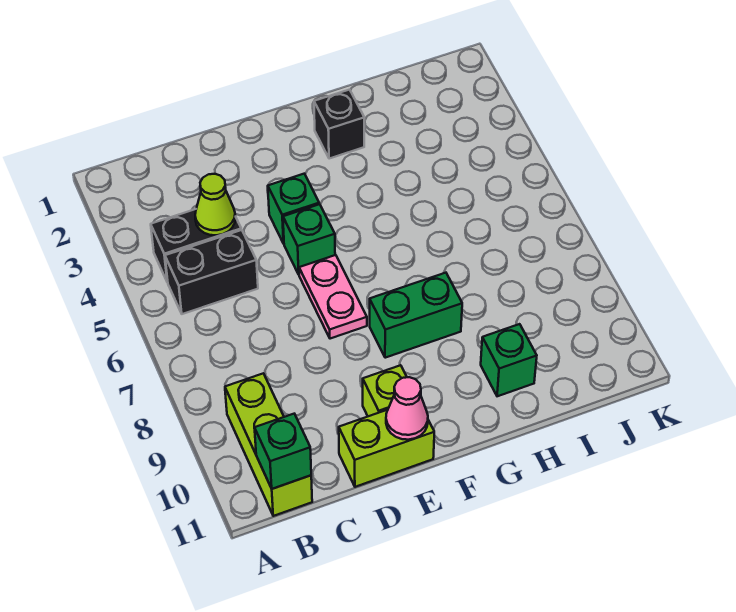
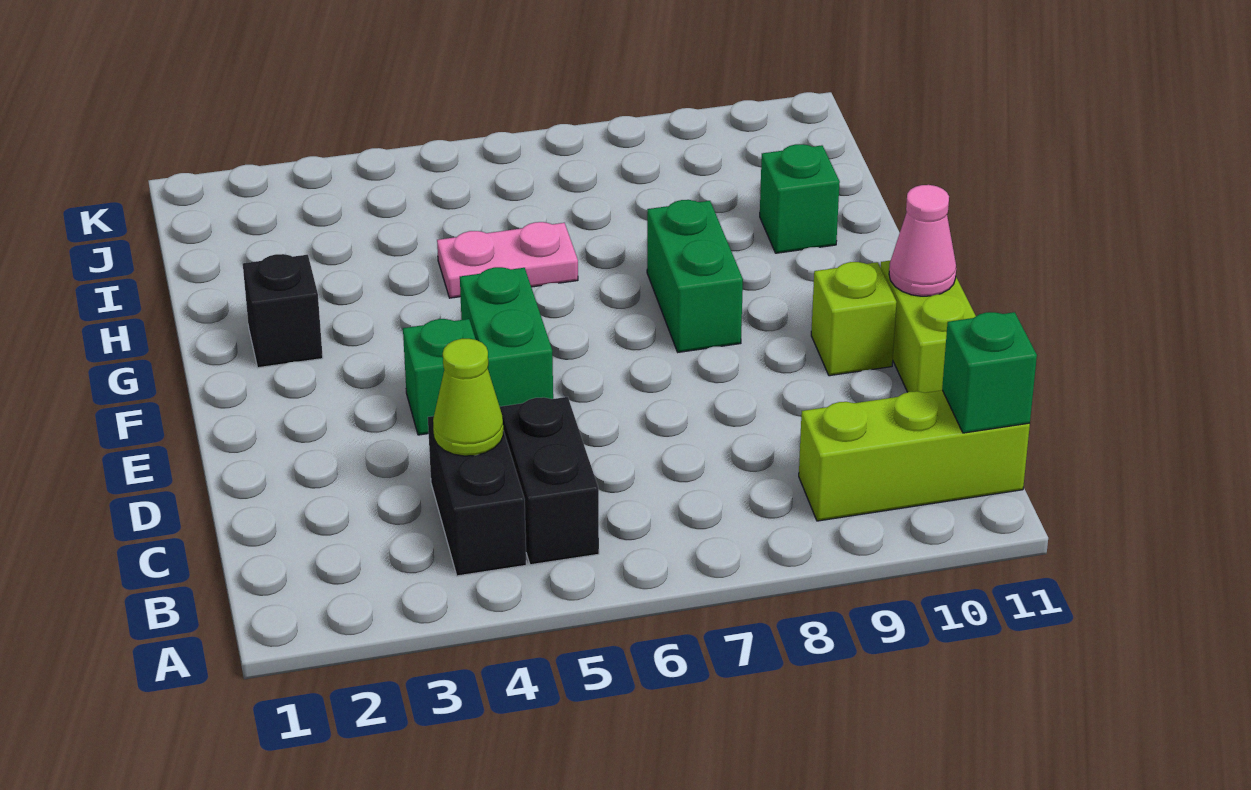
green brick E5 level 1 -> green brick E5:F5 level 1
pink plate E6:E7 level 1 -> pink plate H5:H6 level 1

